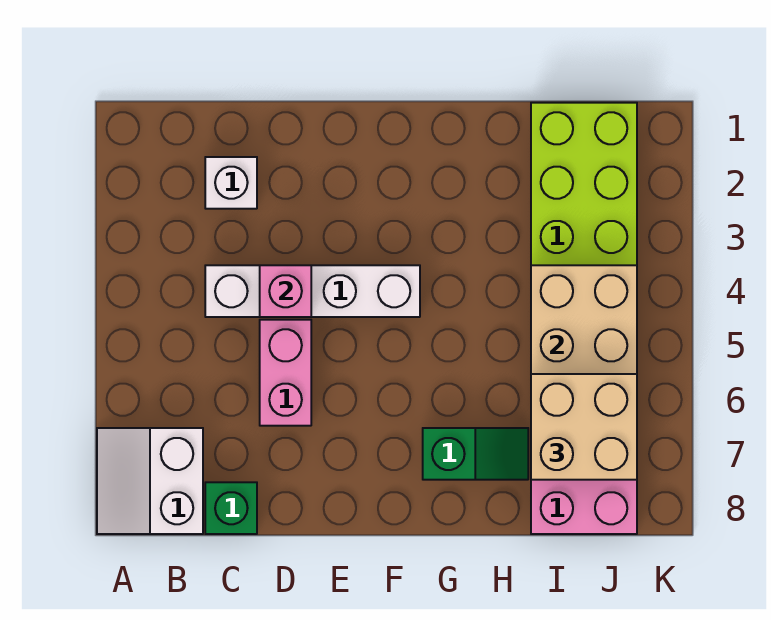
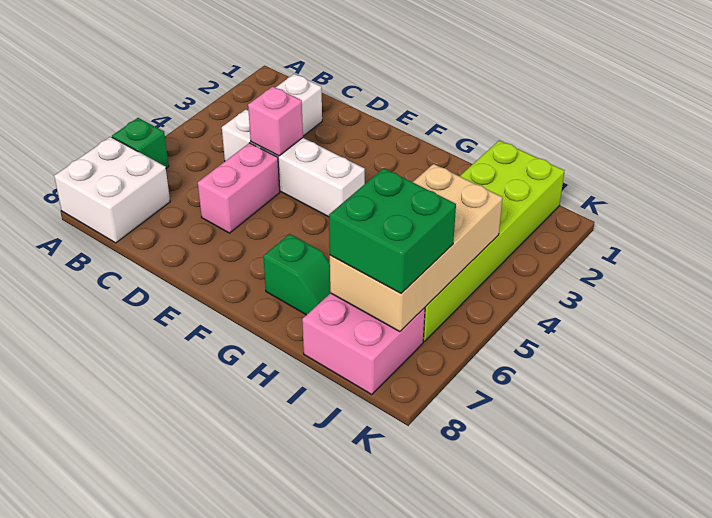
white slope A7:B8 level 1 top B -> white brick A7:B8 level 1
green brick C8 level 1 -> green brick A6 level 1
tan brick I6:J7 level 3 -> green brick I6:J7 level 3

